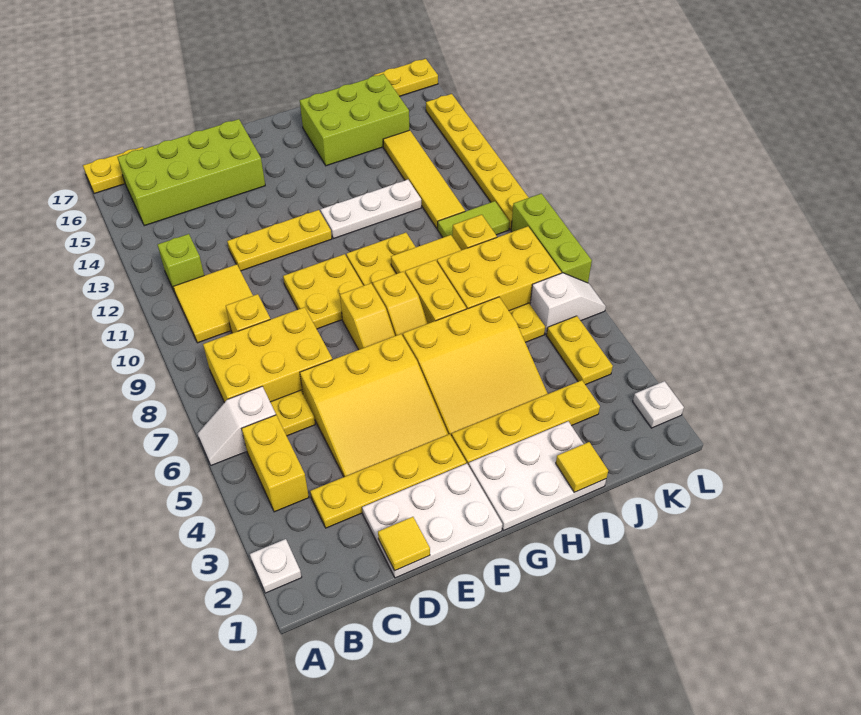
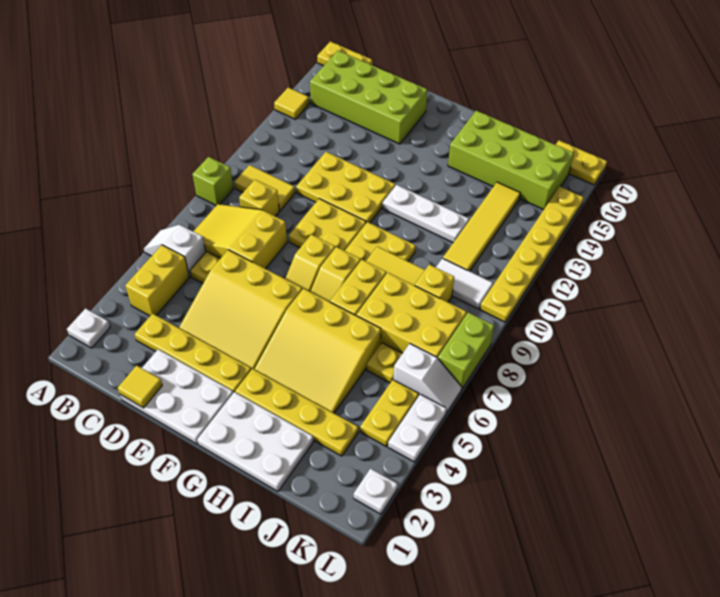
yellow brick B7:D8 level 1 -> yellow slope B7:D8 level 1 top D
yellow tile B10:C11 level 1 -> yellow tile B10:C10 level 1
lime brick B12 level 1 -> lime brick A9 level 1
yellow plate D12:F12 level 1 -> yellow plate D11:F12 level 1
lime brick H15:J16 level 1 -> lime brick H15:K16 level 1
yellow tile I1 level 2 -> yellow tile A14 level 1
lime tile J10:K10 level 1 -> white tile J10:K10 level 1
none -> white plate L4:L5 level 1
lime brick L7:L9 level 1 -> lime brick L7:L8 level 1

